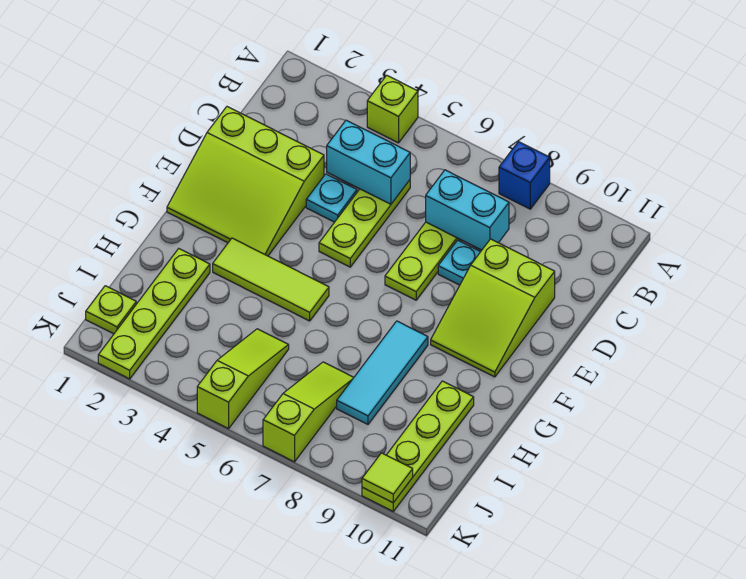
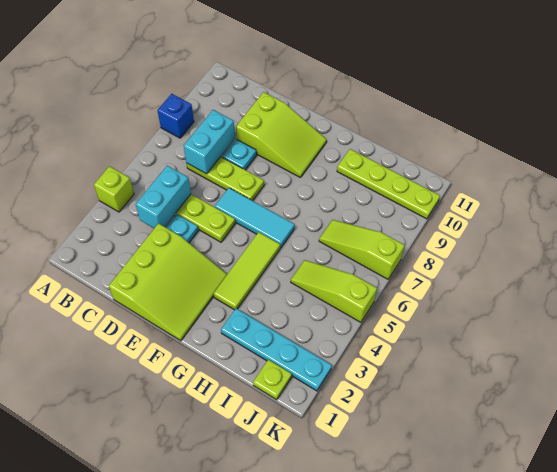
cyan tile G8:I8 level 1 -> cyan tile E6:G6 level 1
lime plate H2:K2 level 1 -> cyan plate H2:K2 level 1
lime tile K10 level 2 -> none

